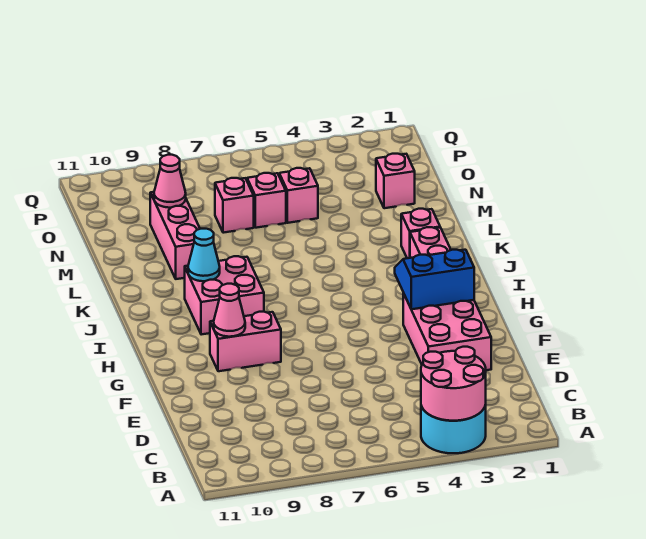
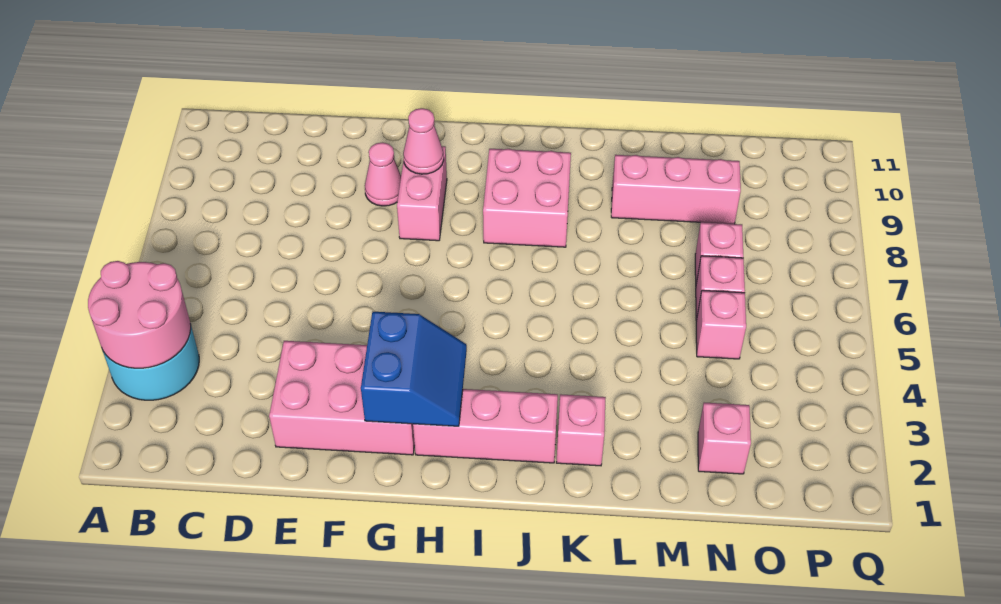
cyan cone J9 level 2 -> none
pink cone N9 level 2 -> pink cone F9 level 1

